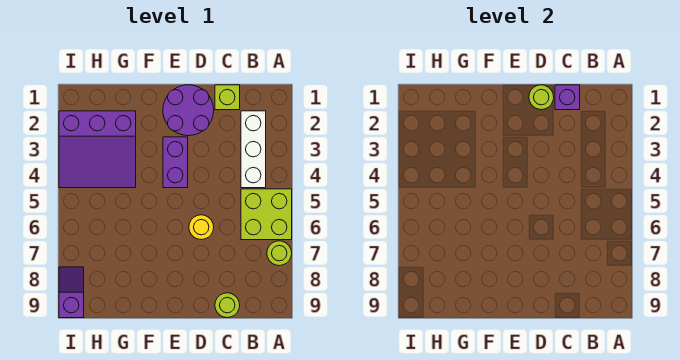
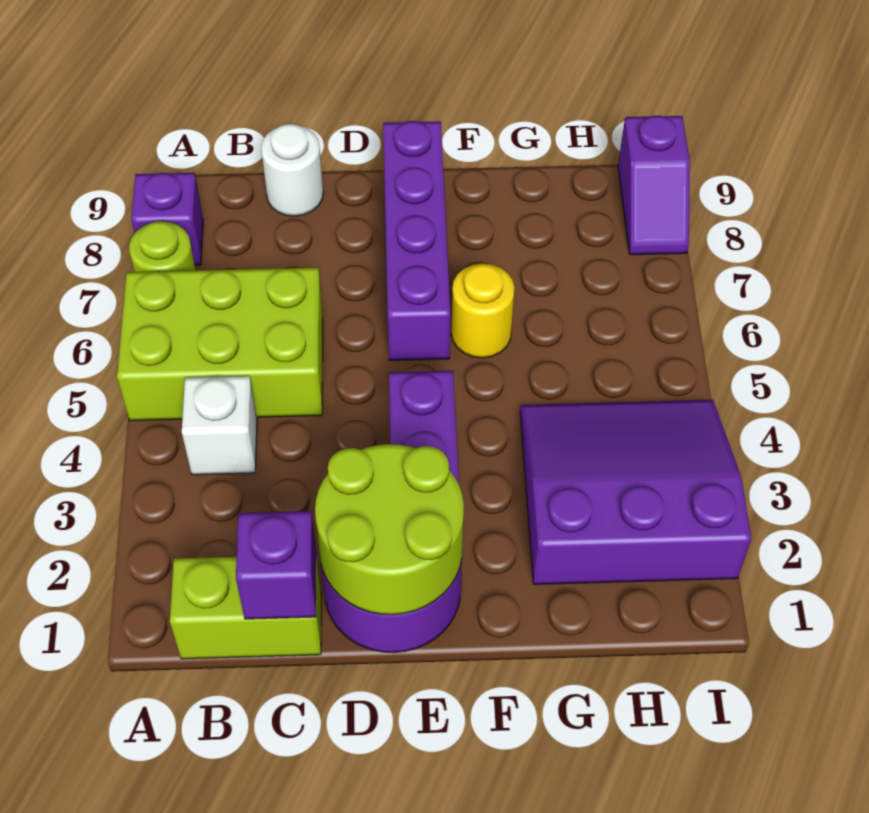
lime brick A5:B6 level 1 -> lime brick A5:C6 level 1
none -> purple brick A8 level 1
white brick B2:B4 level 1 -> white brick B4 level 1
lime brick C1 level 1 -> lime brick B1:C1 level 1
lime round brick C9 level 1 -> white round brick C9 level 1
lime round brick D1 level 2 -> lime round brick D1:E2 level 2
yellow round brick D6 level 1 -> yellow round brick F6 level 1
none -> purple brick E6:E9 level 1

